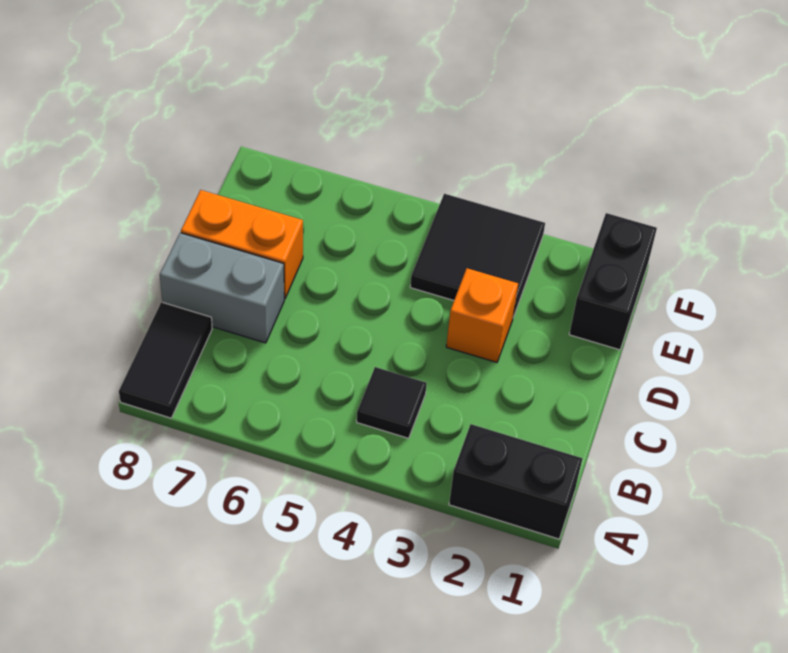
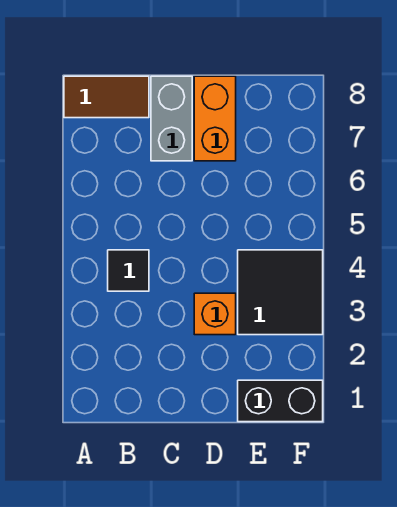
black brick A1:A2 level 1 -> none
black tile A8:B8 level 1 -> brown tile A8:B8 level 1

